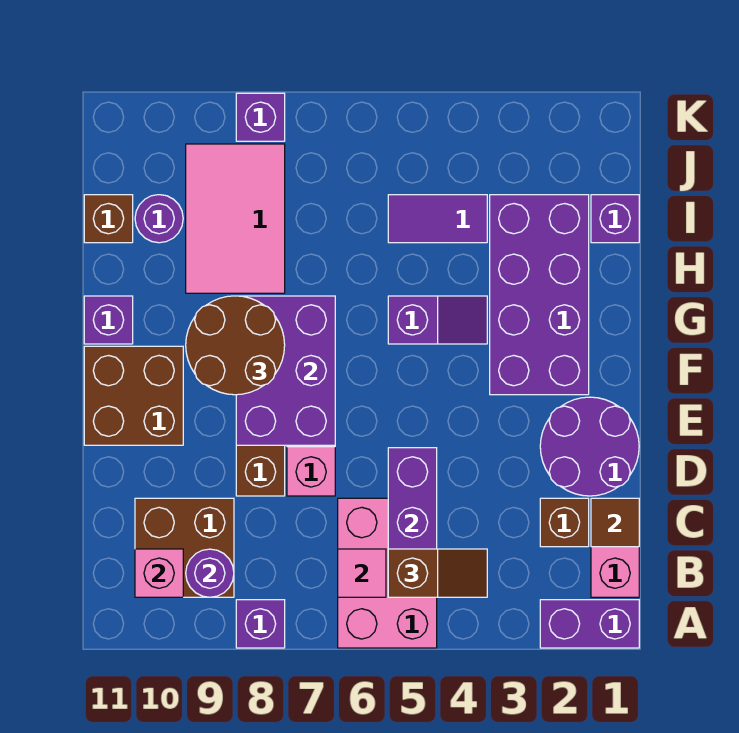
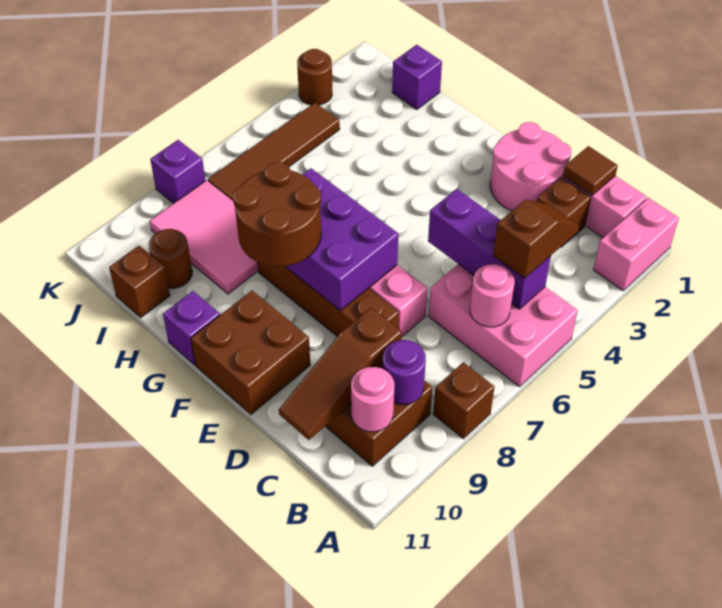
purple brick A1:A2 level 1 -> pink brick A1:A2 level 1
purple brick A8 level 1 -> brown brick A8 level 1
pink tile B6 level 2 -> pink round brick B6 level 2
pink brick B10 level 2 -> pink round brick B10 level 2
none -> brown slope C9:C11 level 2 top 9
purple round brick D1:E2 level 1 -> pink round brick D1:E2 level 1
purple brick F2:I3 level 1 -> none
purple slope G4:G5 level 1 top 5 -> none
purple tile I4:I5 level 1 -> none
purple round brick I10 level 1 -> brown round brick I10 level 1
none -> brown tile J4:J7 level 1
none -> brown round brick K3 level 1

